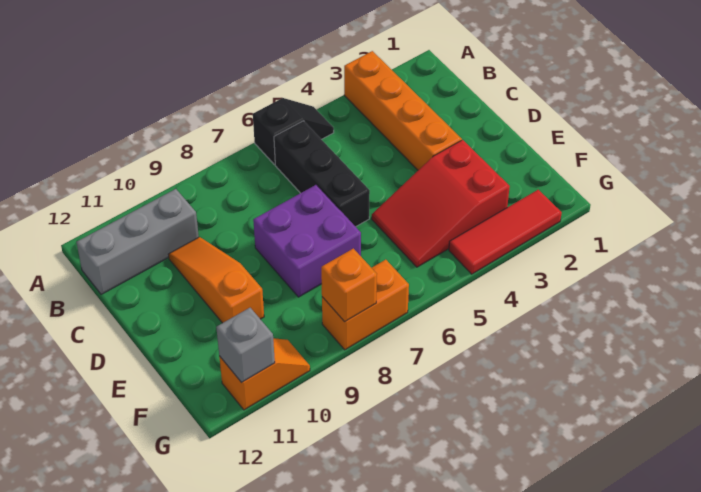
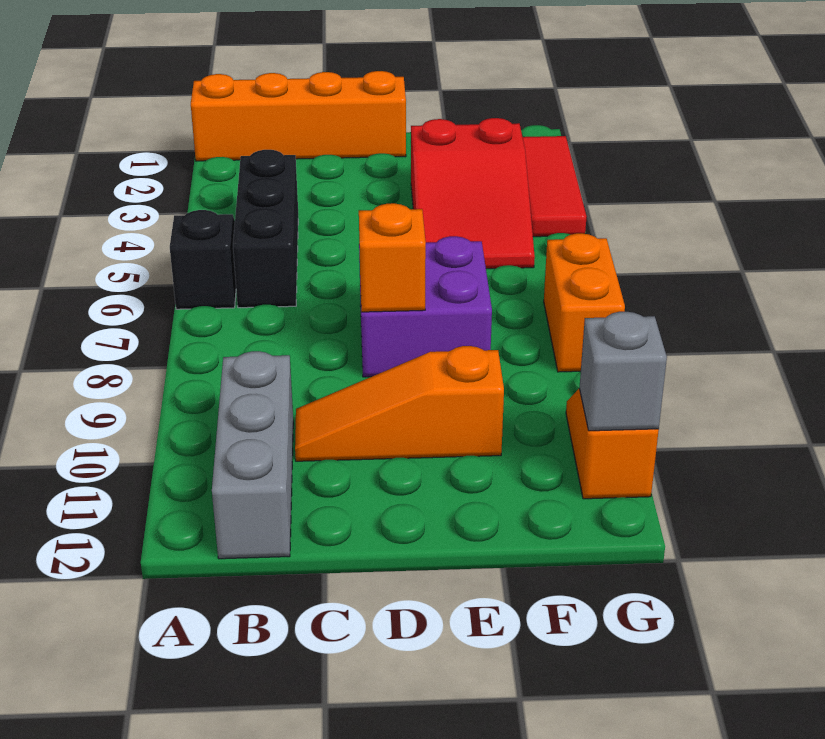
orange brick A3:D3 level 1 -> orange brick A1:D1 level 1
black brick B6:D6 level 1 -> black brick B4:B6 level 1
orange brick G8 level 2 -> orange brick D8 level 2

